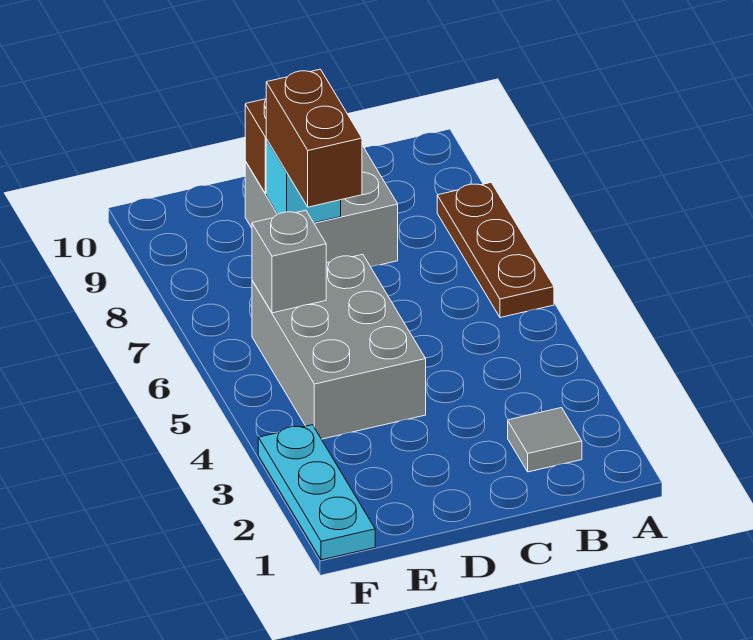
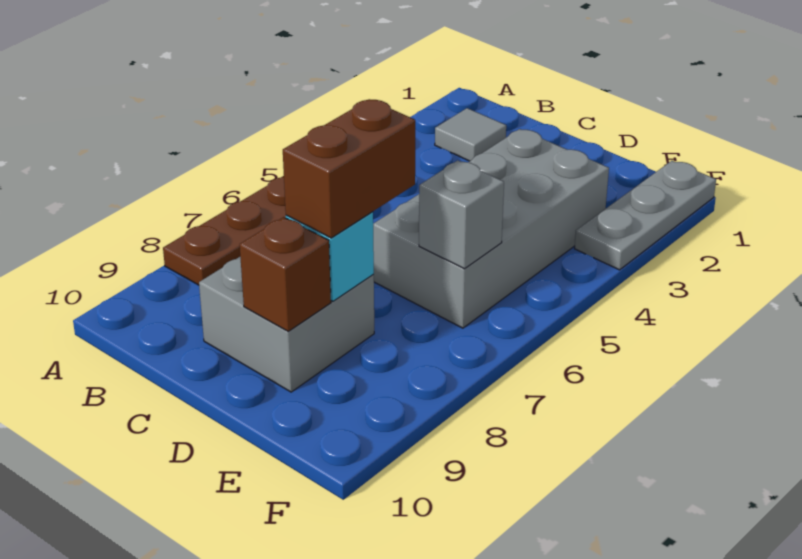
grey brick D4:E6 level 1 -> grey brick D3:E6 level 1
cyan plate F1:F3 level 1 -> grey plate F1:F3 level 1

